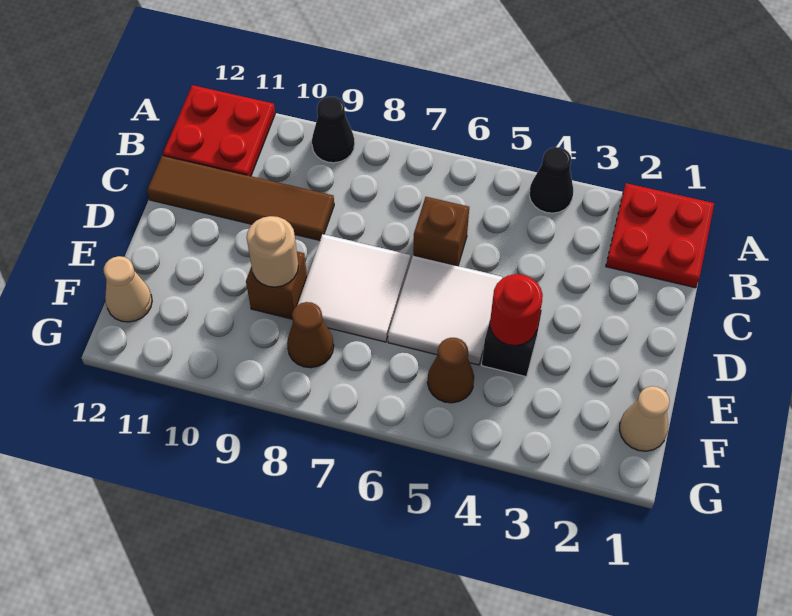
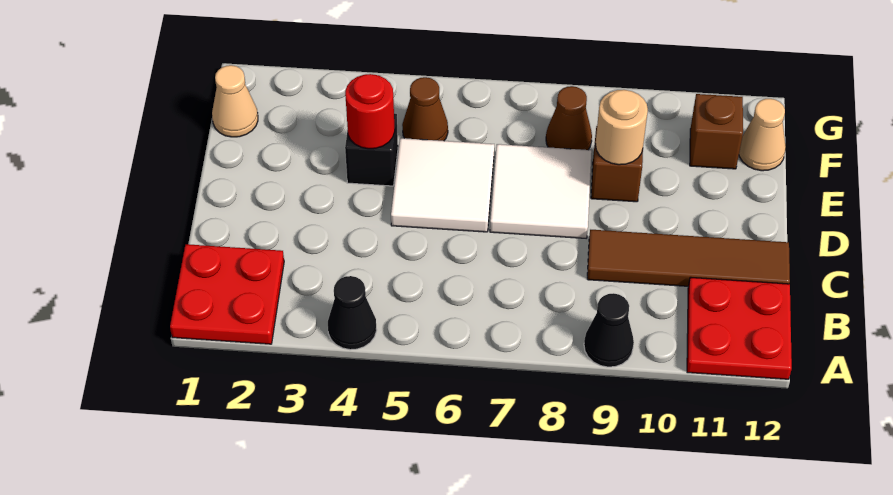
brown brick C6 level 1 -> brown brick F11 level 1

